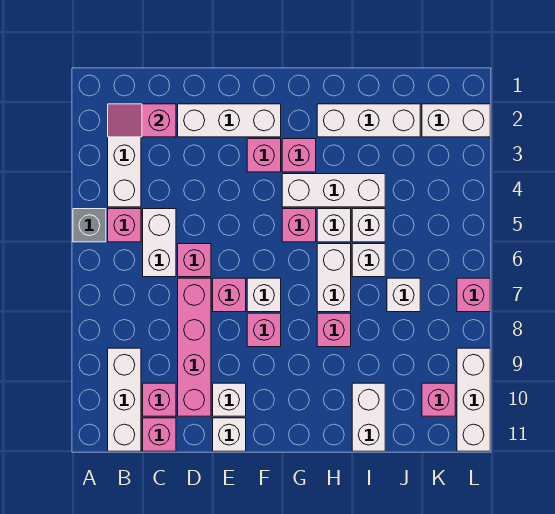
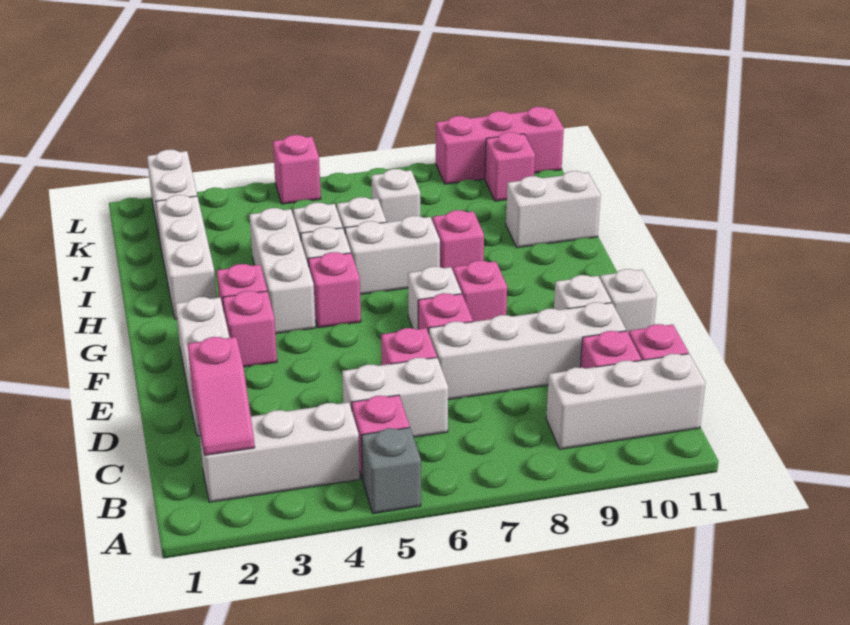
pink brick D7:D10 level 1 -> white brick D7:D10 level 1
pink brick L7 level 1 -> pink brick L5 level 1
white brick L9:L11 level 1 -> pink brick L9:L11 level 1

